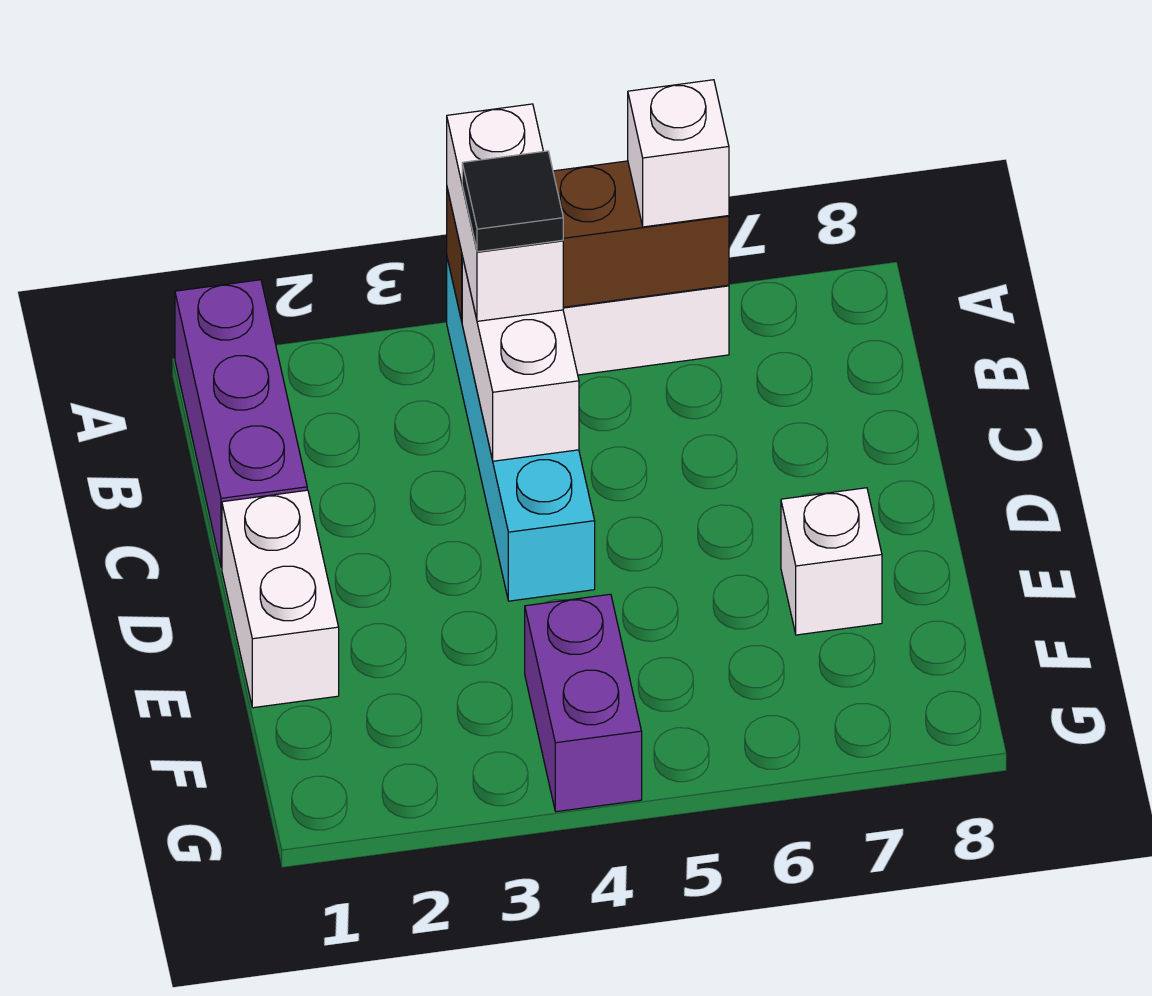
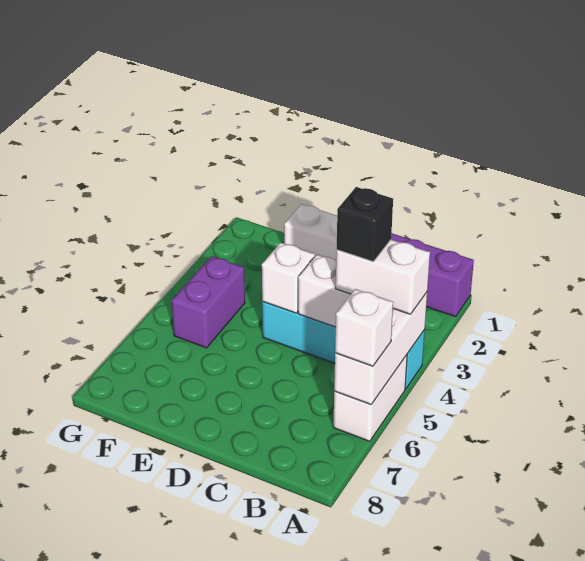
brown brick A4:A6 level 2 -> white brick A4:A6 level 2
black tile B4 level 4 -> black brick B4 level 4
white brick E7 level 1 -> white brick D4 level 2
purple brick F4:G4 level 1 -> purple brick F4:F5 level 1

